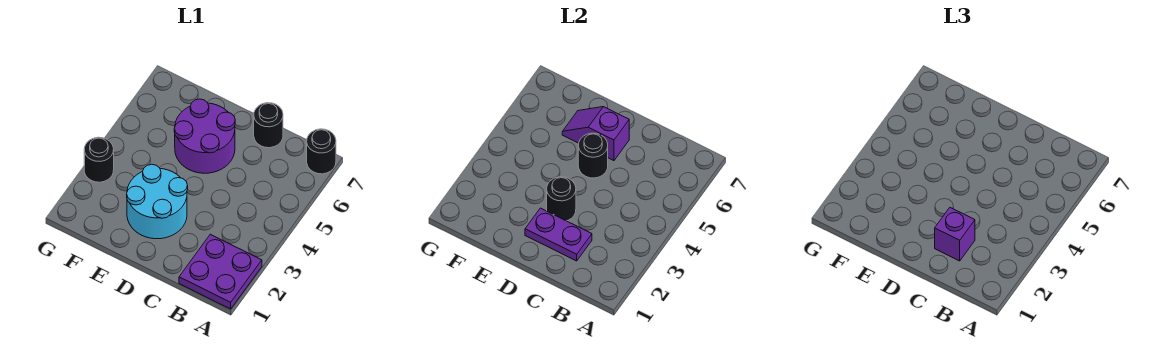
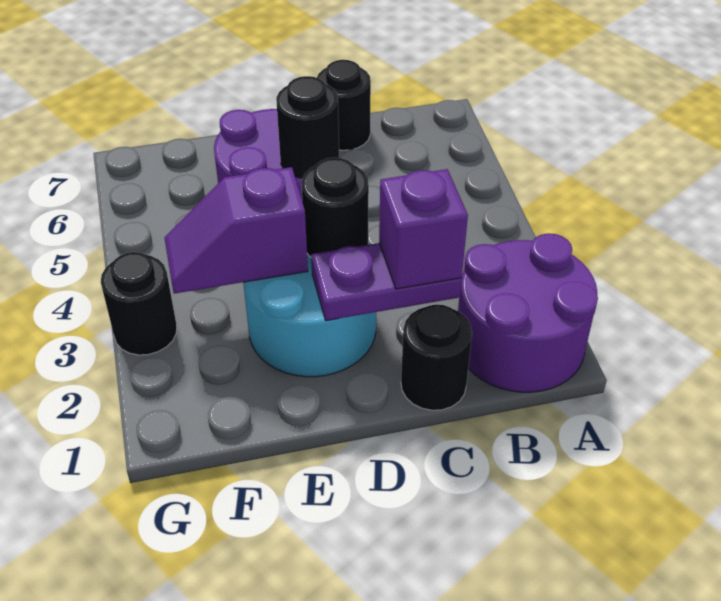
purple plate A1:B2 level 1 -> purple round brick A1:B2 level 1
black round brick A7 level 1 -> black round brick C1 level 1
purple slope D6:E6 level 2 top D -> purple slope E3:F3 level 2 top E

